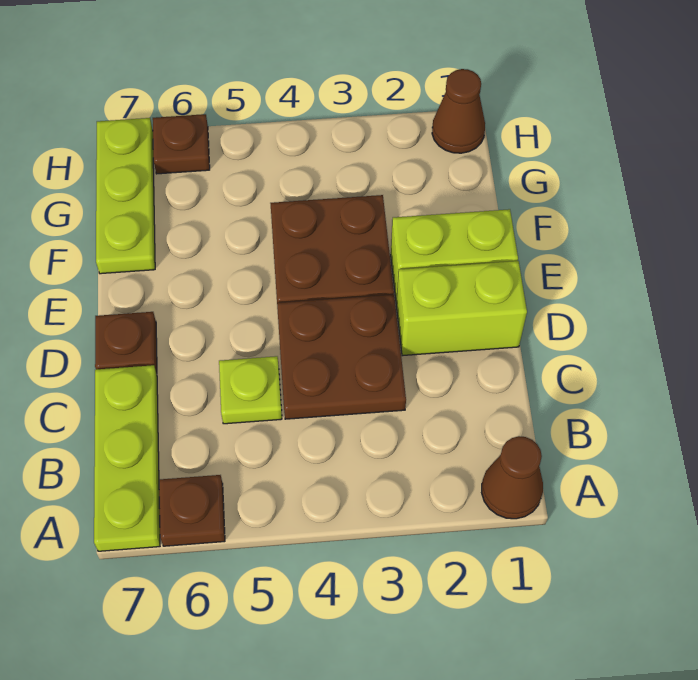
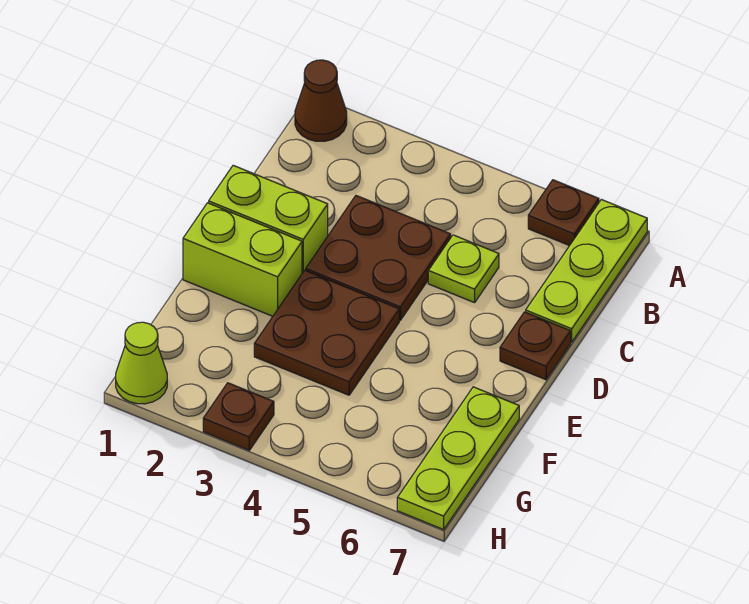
brown cone H1 level 1 -> lime cone H1 level 1
brown plate H6 level 1 -> brown plate H3 level 1

